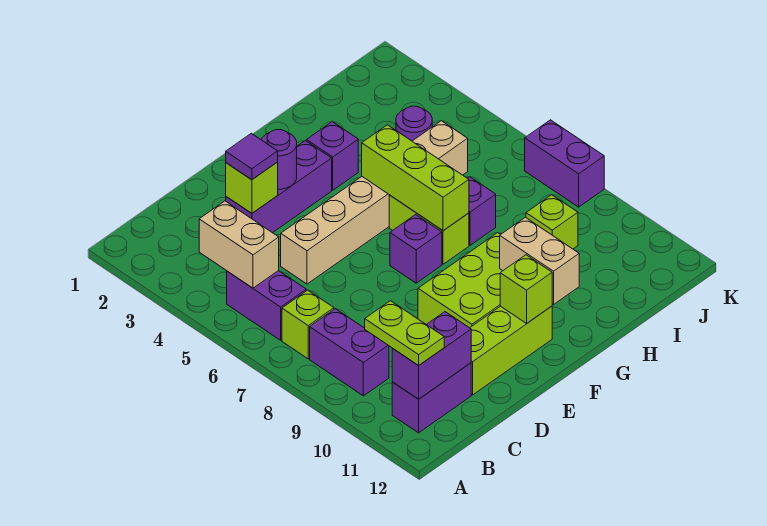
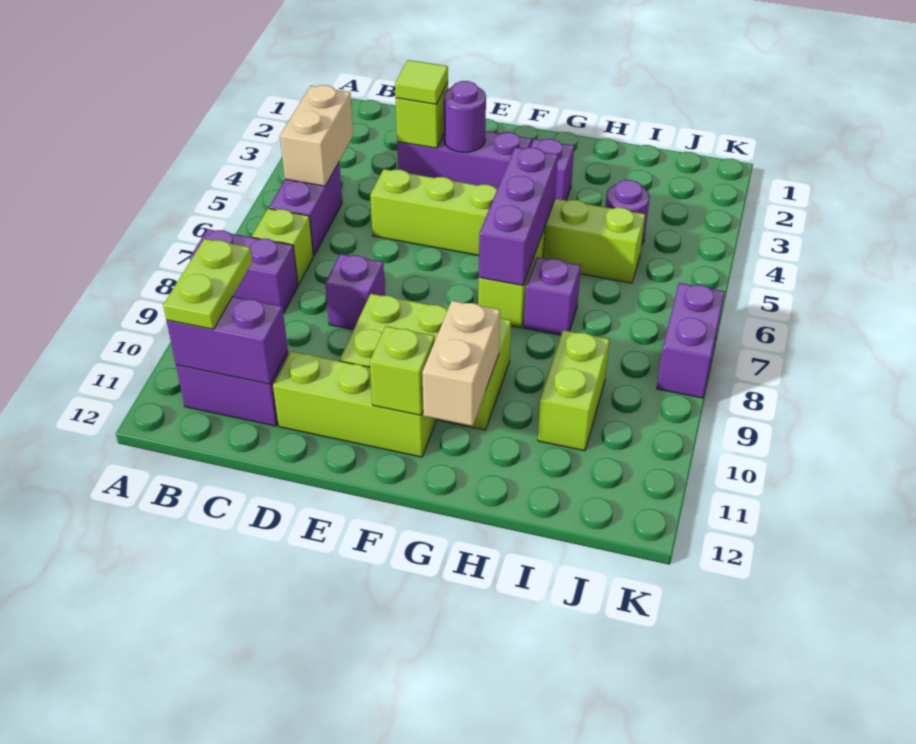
purple brick B8:B9 level 1 -> purple brick A8:B8 level 1
purple tile D3 level 3 -> lime tile D3 level 3
tan brick D5:I5 level 1 -> lime brick D5:I5 level 1
purple brick F7 level 1 -> purple brick D8 level 1
lime brick G5:G7 level 2 -> purple brick G5:G7 level 2
lime brick I9 level 1 -> lime brick I9:I10 level 1

